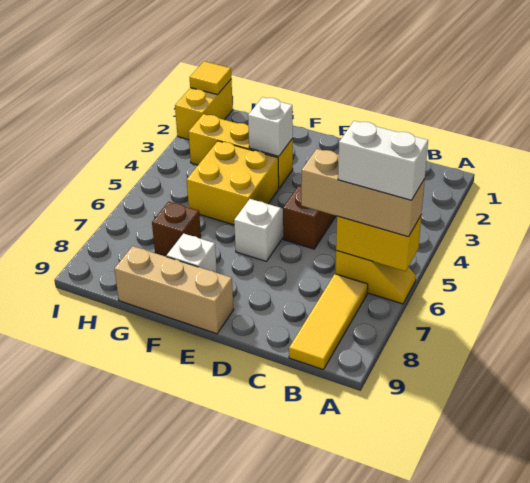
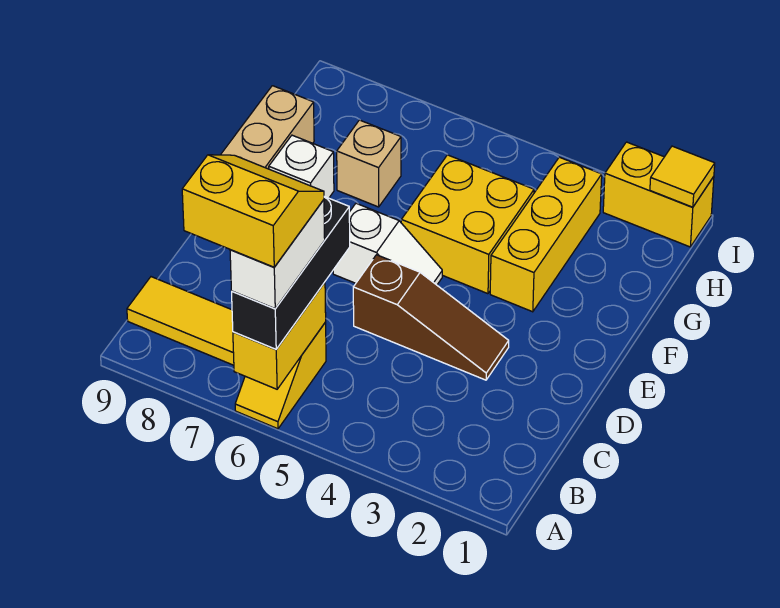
tan brick A6:C6 level 3 -> black brick A6:C6 level 3
none -> yellow slope A6:B7 level 5 top A
white brick F3 level 2 -> none
brown brick G7 level 1 -> tan brick G7 level 1

